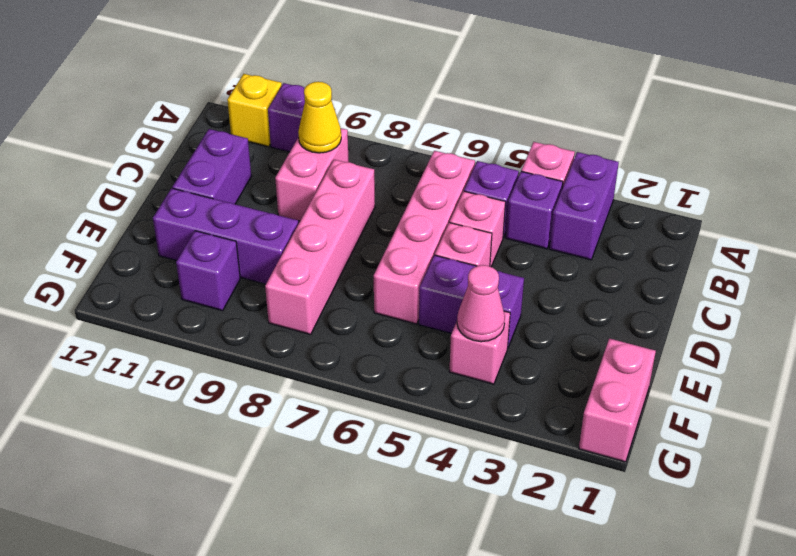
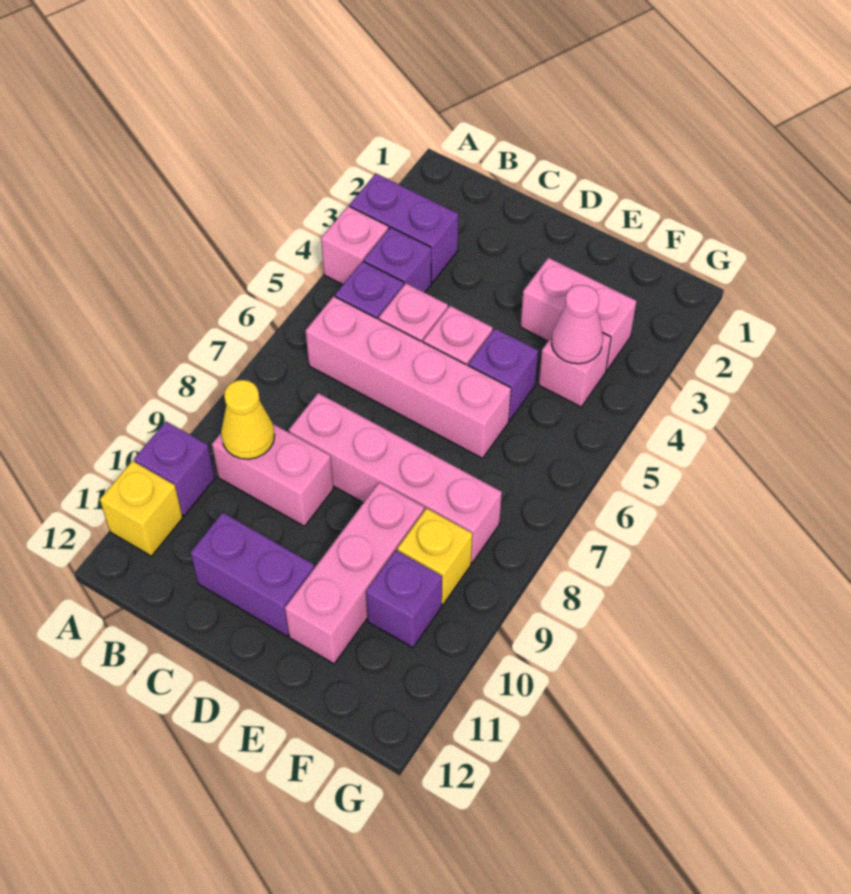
purple brick E4:E5 level 1 -> purple brick E5 level 1
purple brick E9:E11 level 1 -> pink brick E9:E11 level 1
pink brick F1:G1 level 1 -> pink brick E3:F3 level 1
none -> yellow brick F9 level 1

